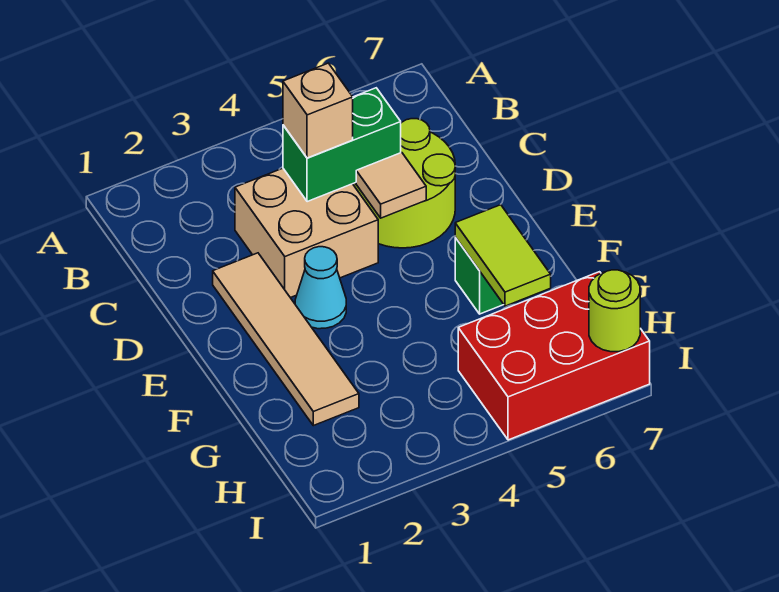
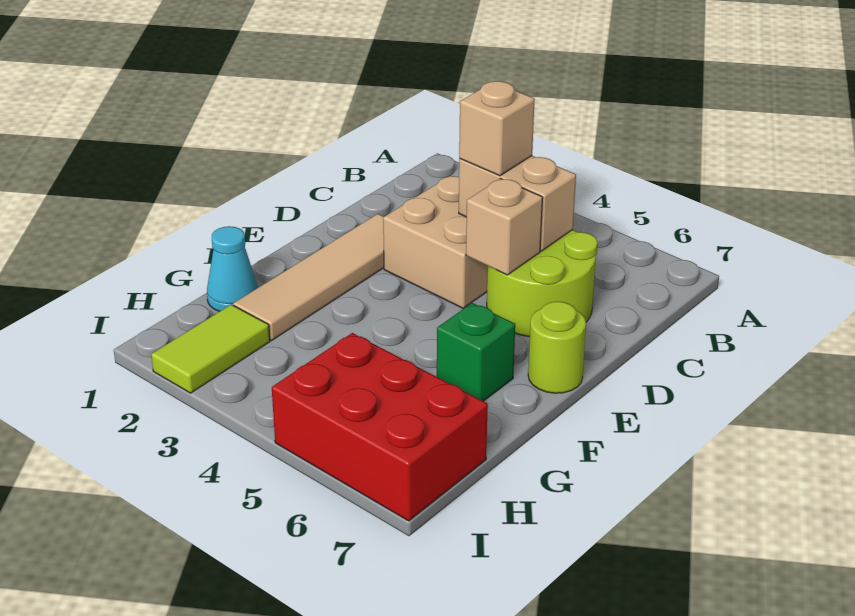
green brick C4:C5 level 2 -> tan brick C4:C5 level 2
tan tile D5 level 2 -> tan brick D5 level 2
cyan cone E3 level 1 -> cyan cone G1 level 1
lime tile F6:G6 level 2 -> lime tile H2:I2 level 1
lime round brick I7 level 2 -> lime round brick E7 level 1

